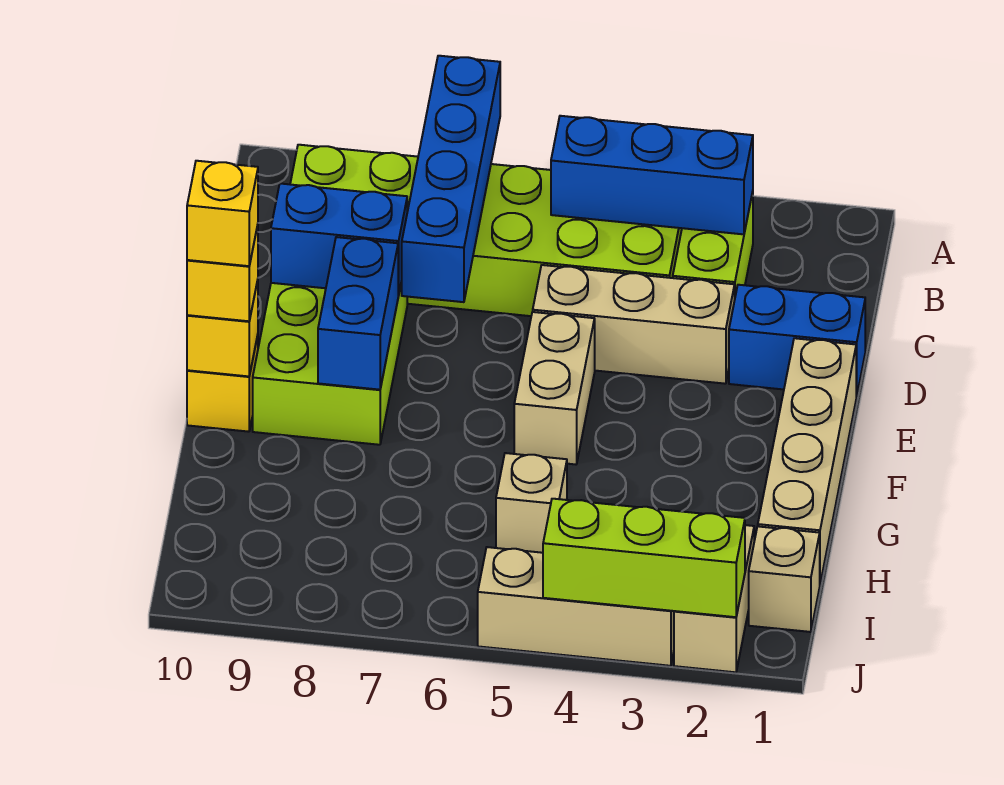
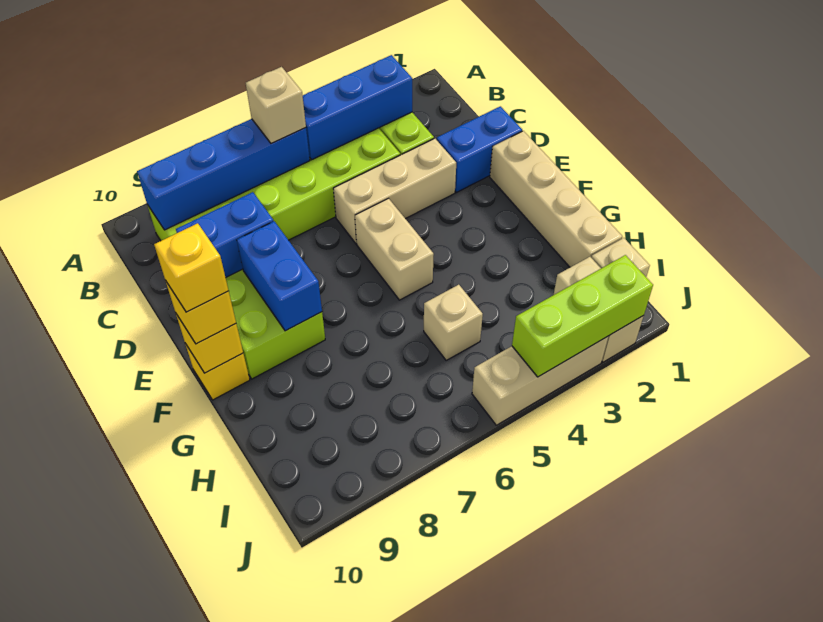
blue brick A7:D7 level 2 -> blue brick B6:B9 level 2
none -> tan brick B6 level 3

